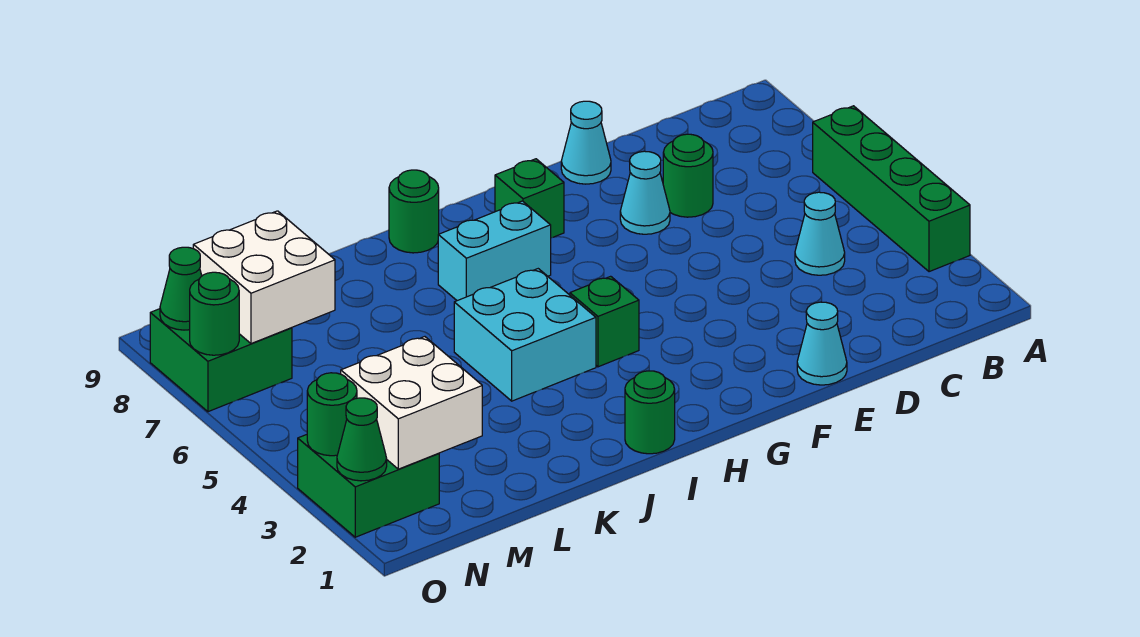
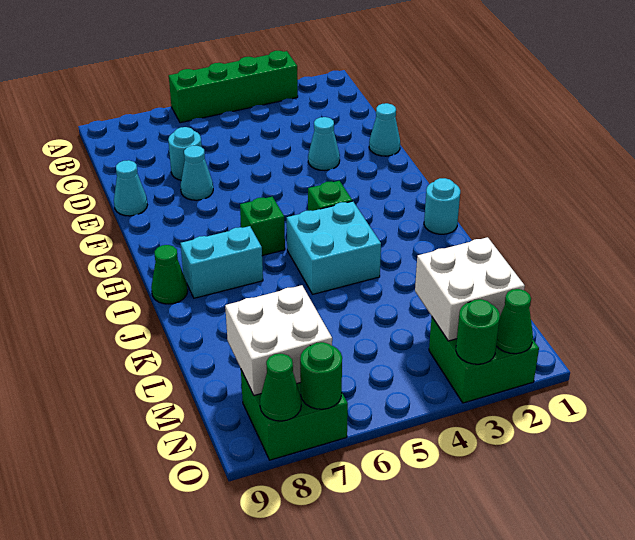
cyan cone C4 level 1 -> cyan cone E3 level 1
green round brick D7 level 1 -> cyan round brick D7 level 1
green brick G8 level 1 -> green brick H6 level 1
cyan brick H7:I7 level 1 -> cyan brick I7:I8 level 1
green round brick I1 level 1 -> cyan round brick I1 level 1
green round brick I9 level 1 -> green cone I9 level 1

